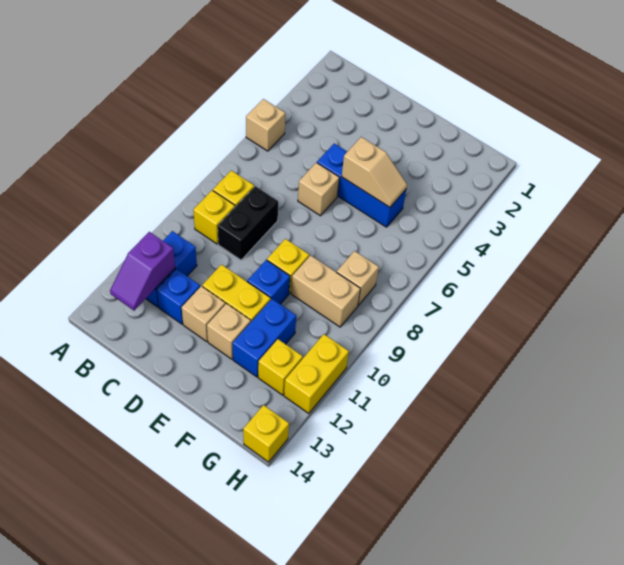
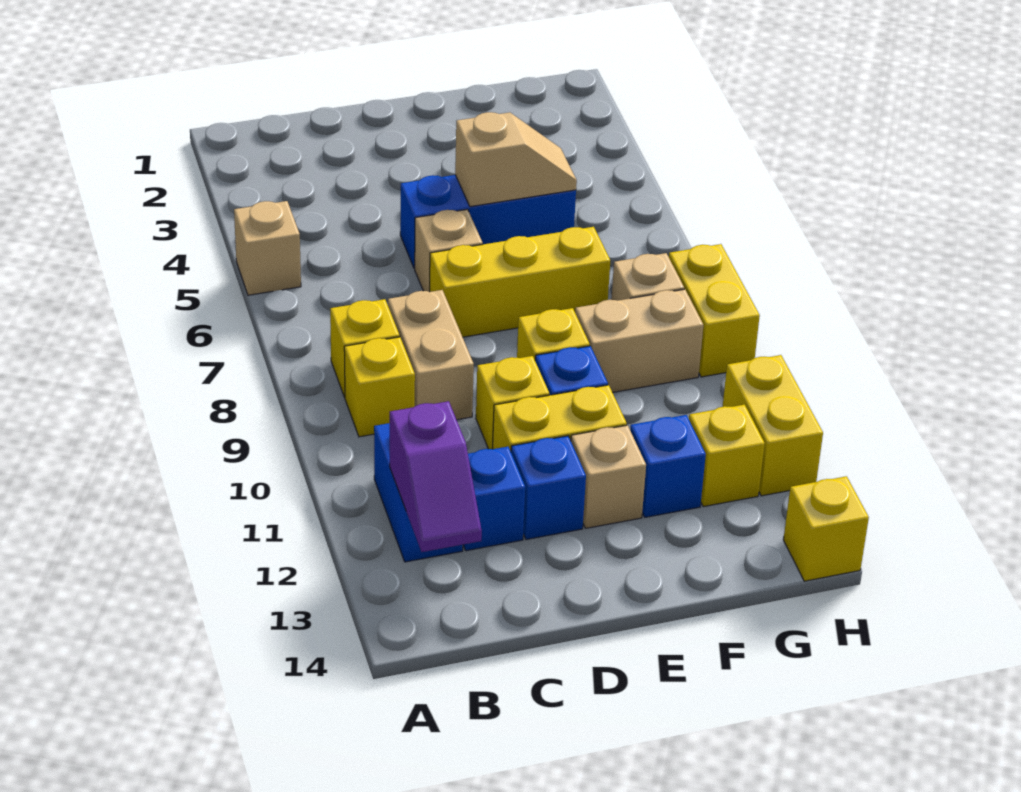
black brick C8:C9 level 1 -> tan brick C8:C9 level 1
none -> yellow brick D7:F7 level 1
none -> yellow brick D10 level 1
tan brick D12 level 1 -> blue brick D12 level 1
blue brick F11:F12 level 1 -> blue brick F12 level 1
none -> yellow brick H8:H9 level 1

